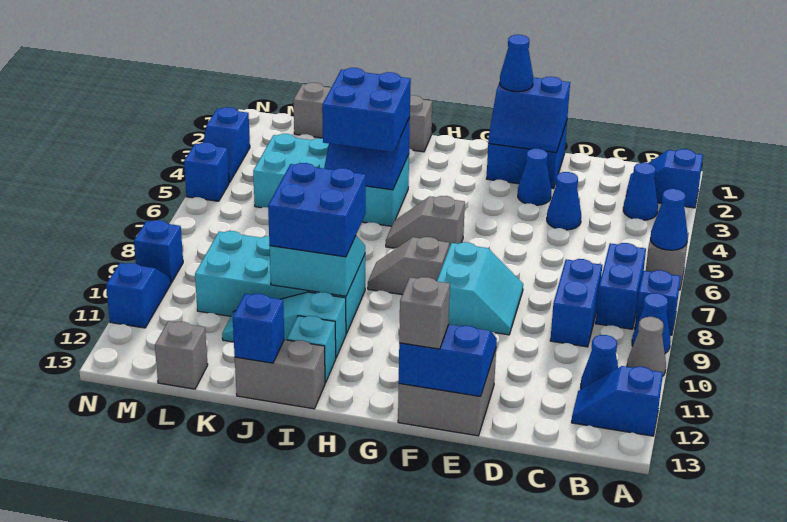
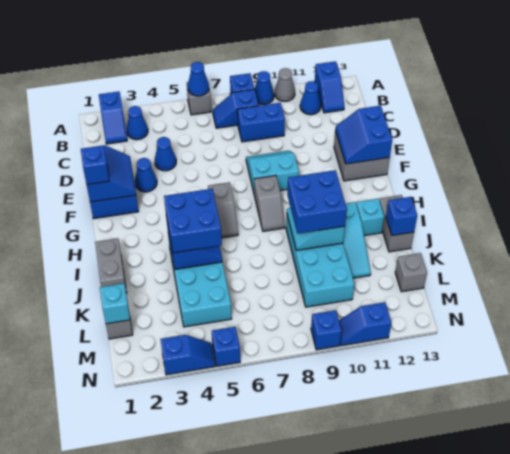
blue brick B7:B8 level 1 -> blue slope B7:B8 level 1 top 8
blue cone F1 level 3 -> blue brick F1 level 3
grey brick F13 level 3 -> none
none -> cyan brick L1 level 2

